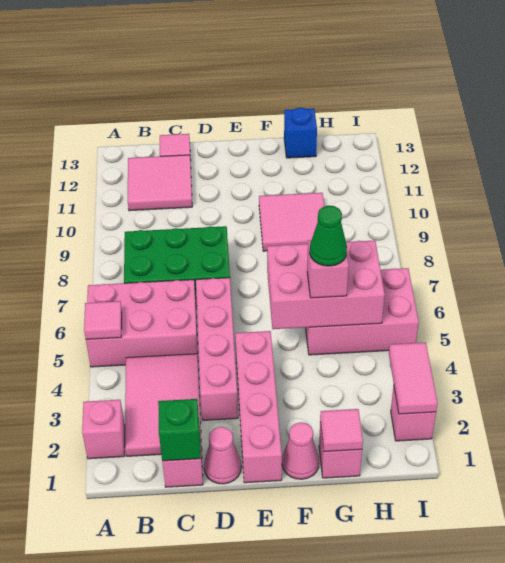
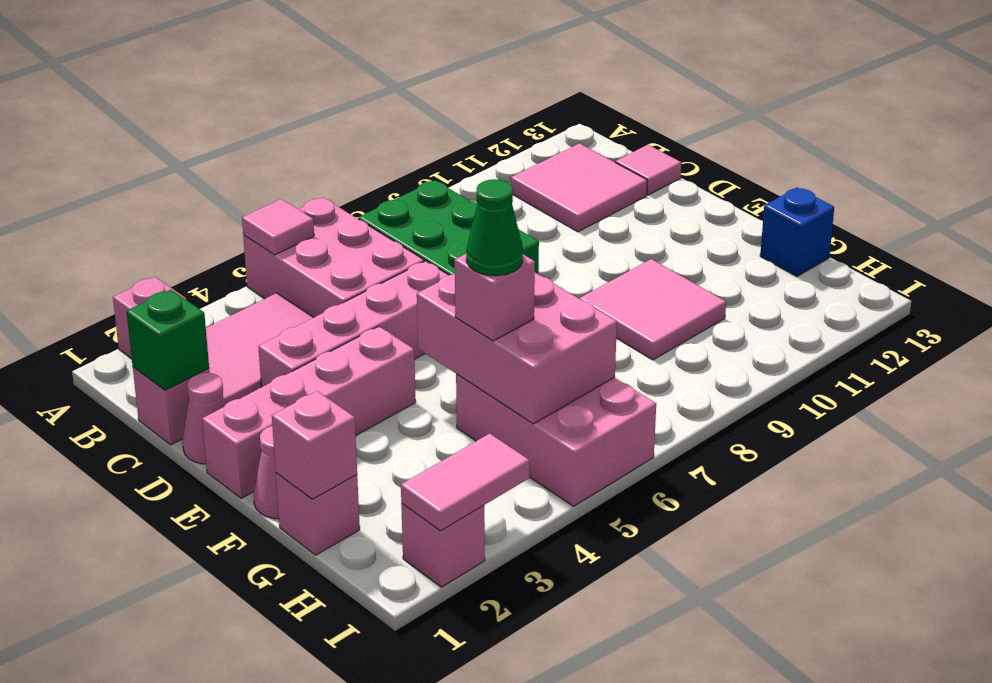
pink tile G1 level 2 -> pink brick G1 level 2

